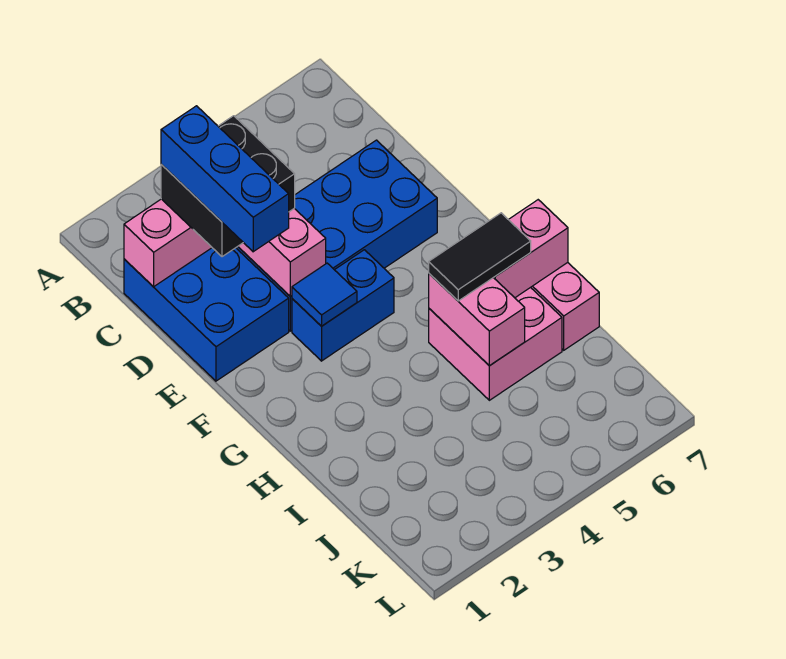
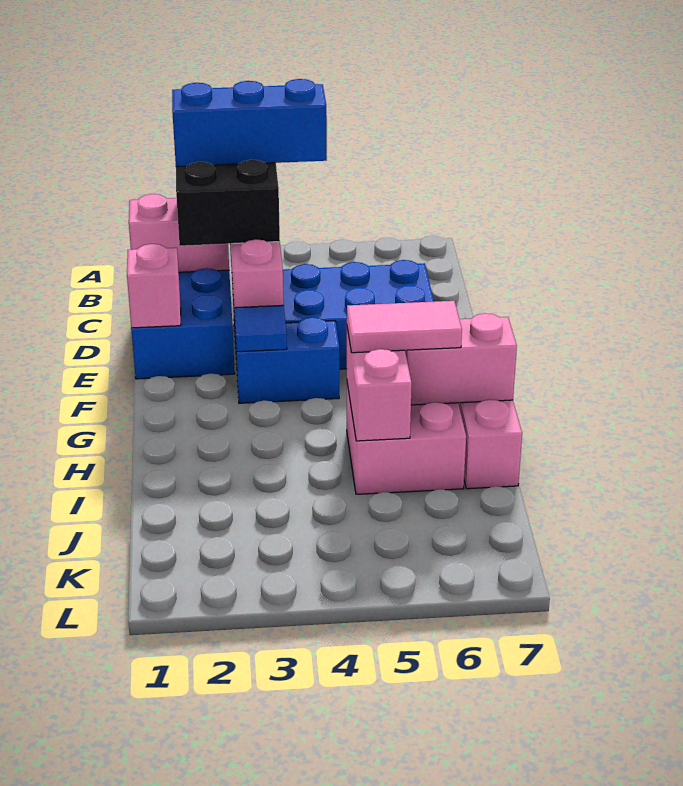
blue brick C2:E2 level 4 -> blue brick C2:C4 level 4
none -> pink brick E1 level 2
black tile H5:H6 level 3 -> pink tile H5:H6 level 3

